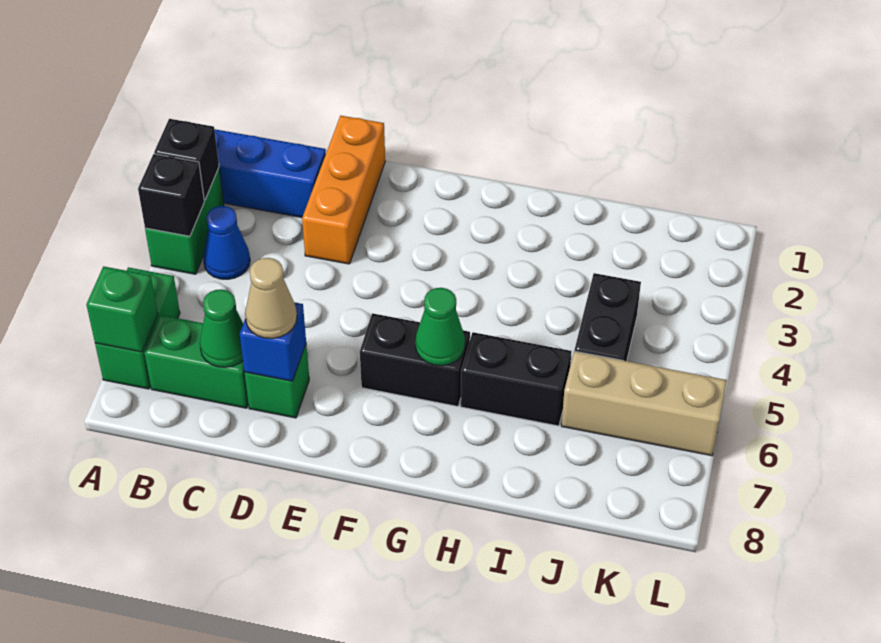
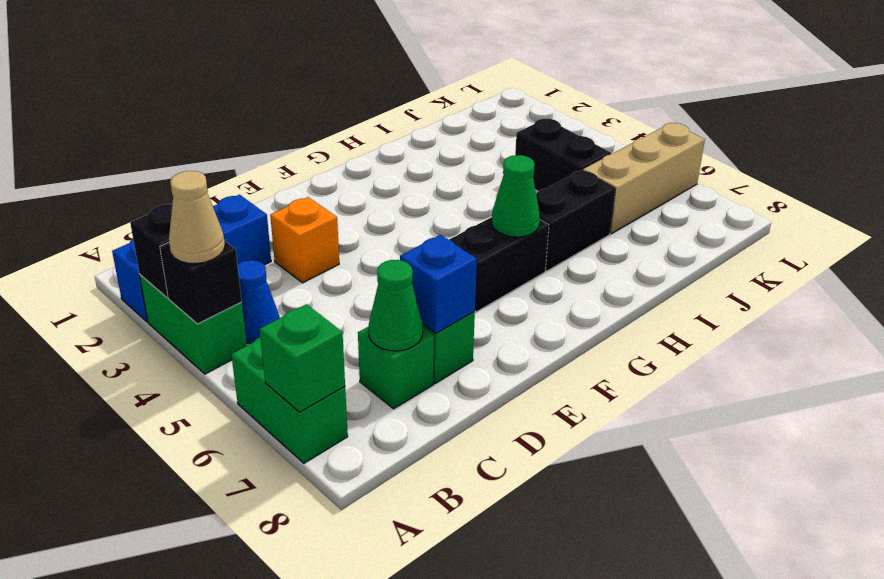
green brick B7:C7 level 1 -> green brick C7 level 1
orange brick D1:D3 level 1 -> orange brick D3 level 1
tan cone D7 level 3 -> tan cone A4 level 3

